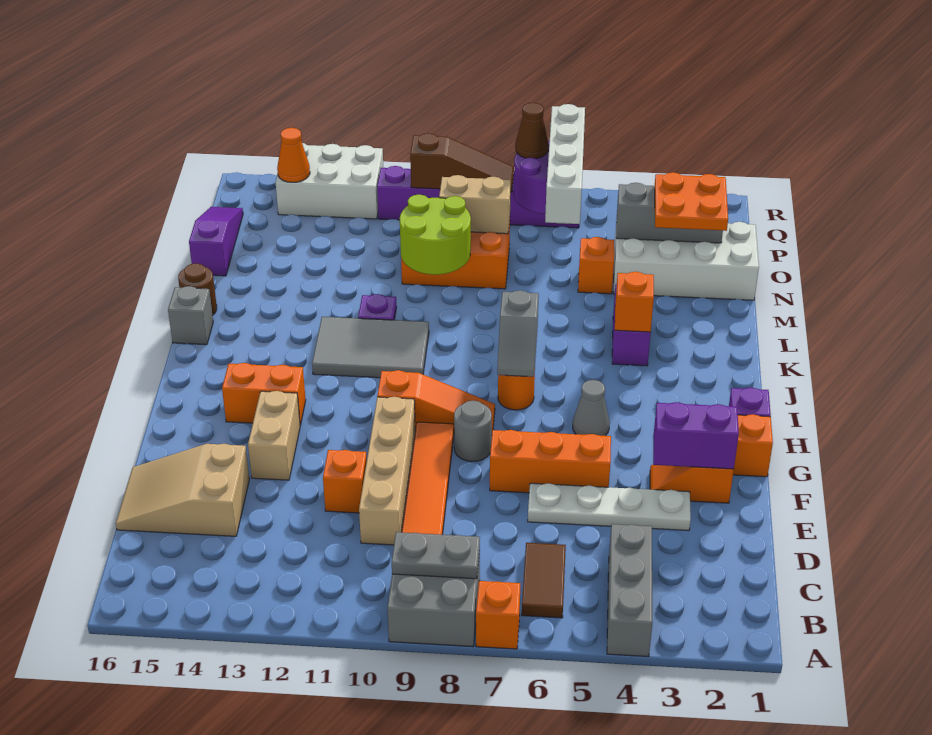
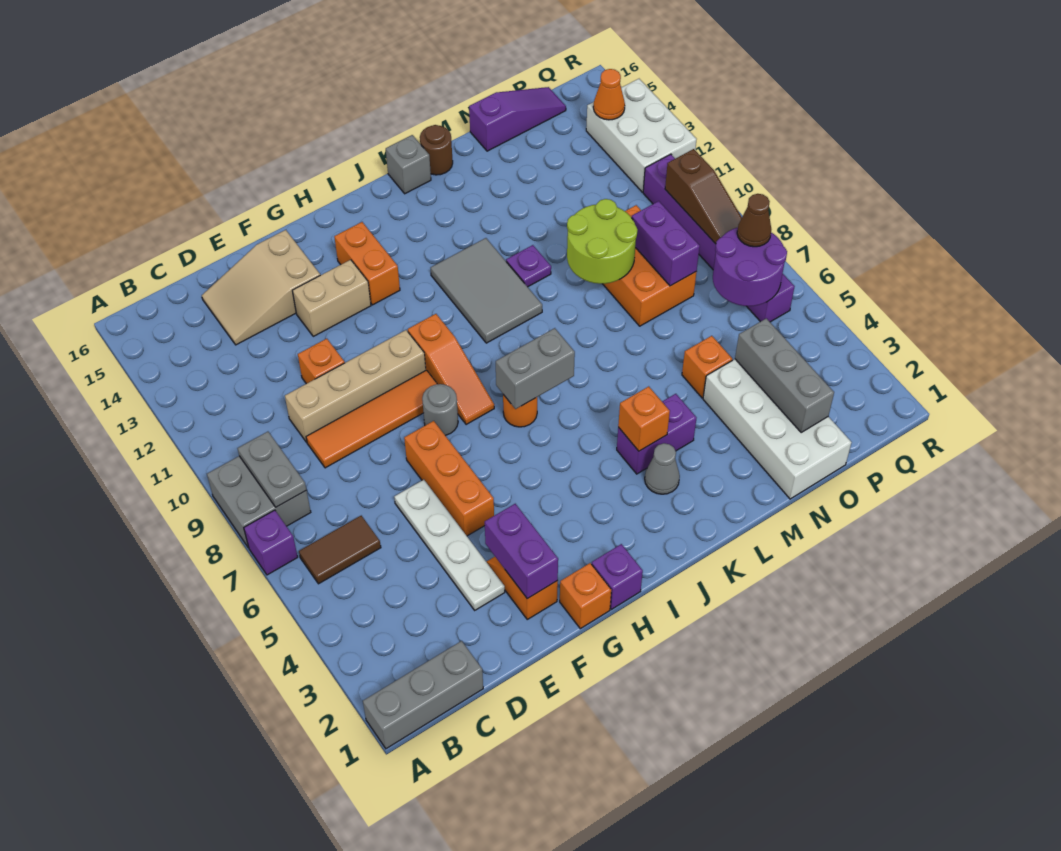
grey brick A4:C4 level 1 -> grey brick A1:C1 level 1
orange brick A7 level 1 -> purple brick A7 level 1
tan slope D14:E16 level 1 top 14 -> tan slope D14:F15 level 1 top F
grey cone H5 level 1 -> grey cone K3 level 1
grey slope I7:J7 level 2 top J -> grey brick I7:J7 level 2
orange plate N2:O3 level 3 -> none
white brick N6:Q6 level 3 -> none
tan brick O8:O9 level 2 -> purple brick O8:O9 level 2

